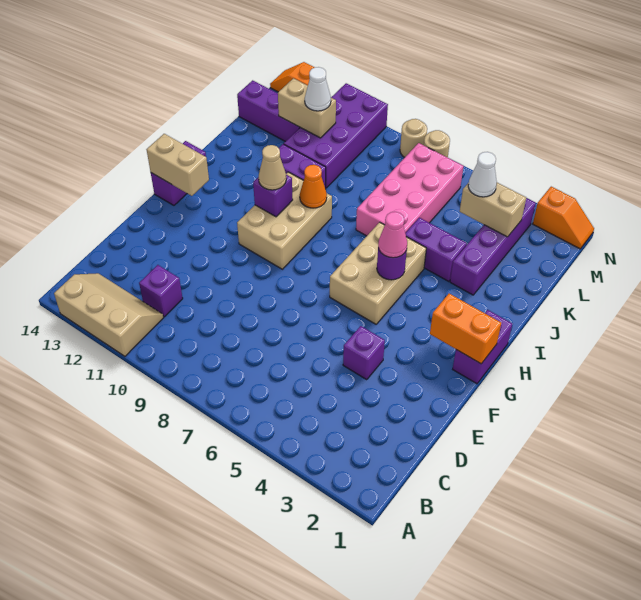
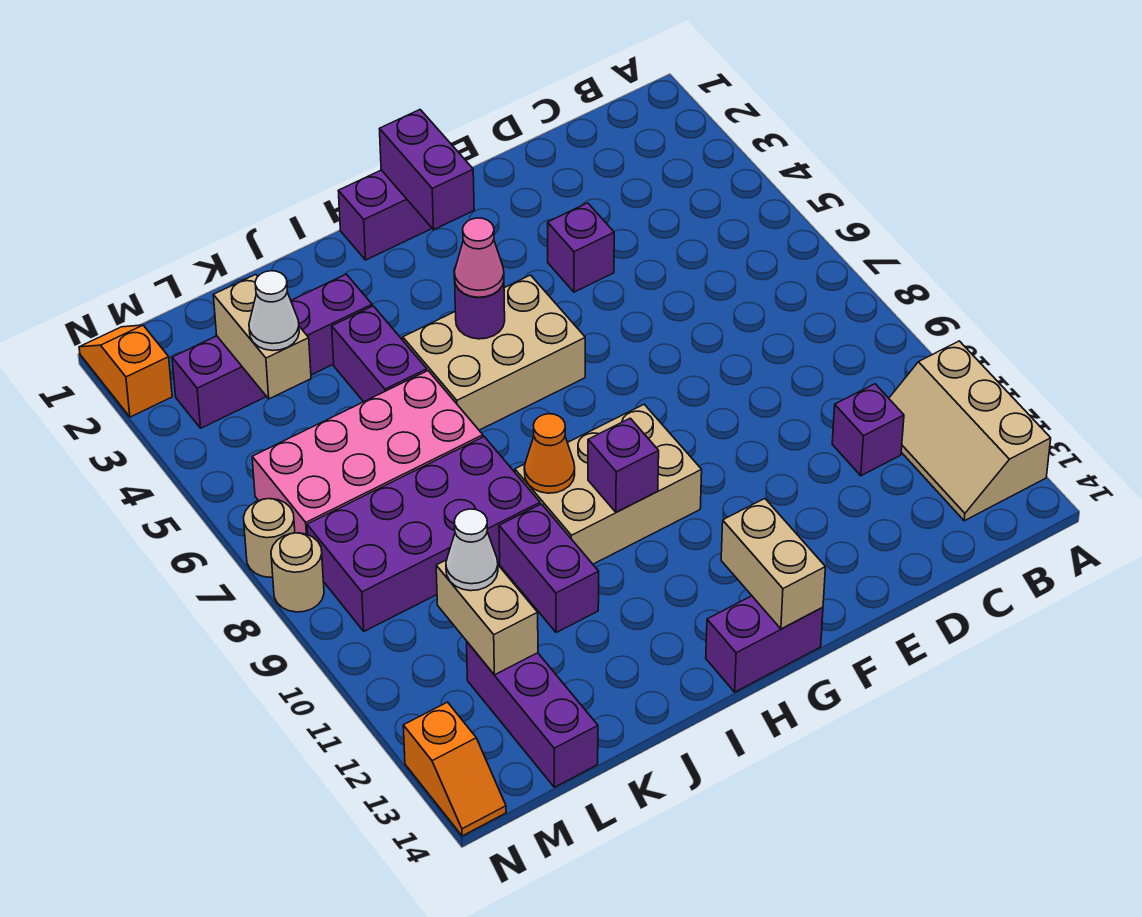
orange brick G1:G2 level 2 -> purple brick G1:G2 level 2
tan cone H10 level 3 -> none
purple brick K10:N11 level 1 -> purple brick J8:M9 level 1

